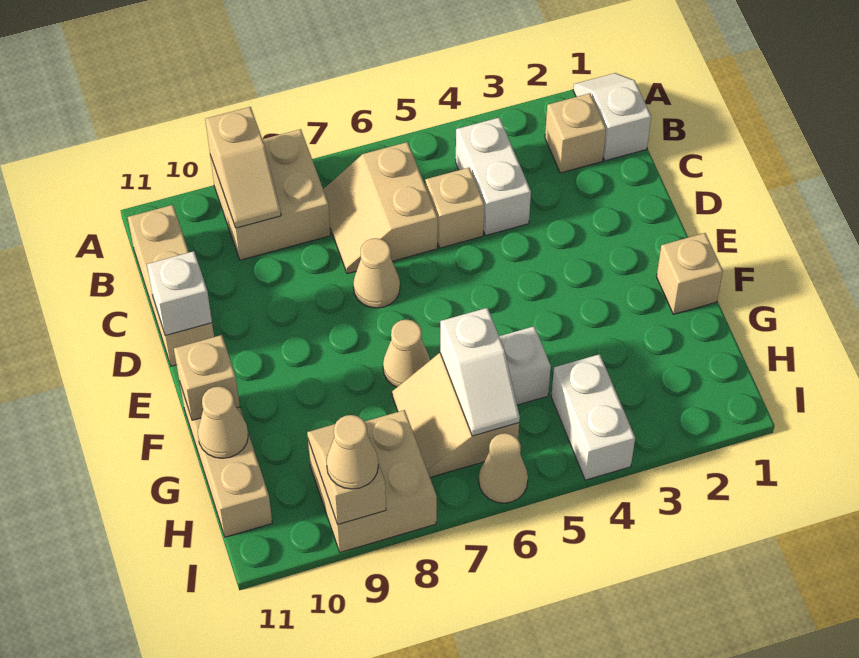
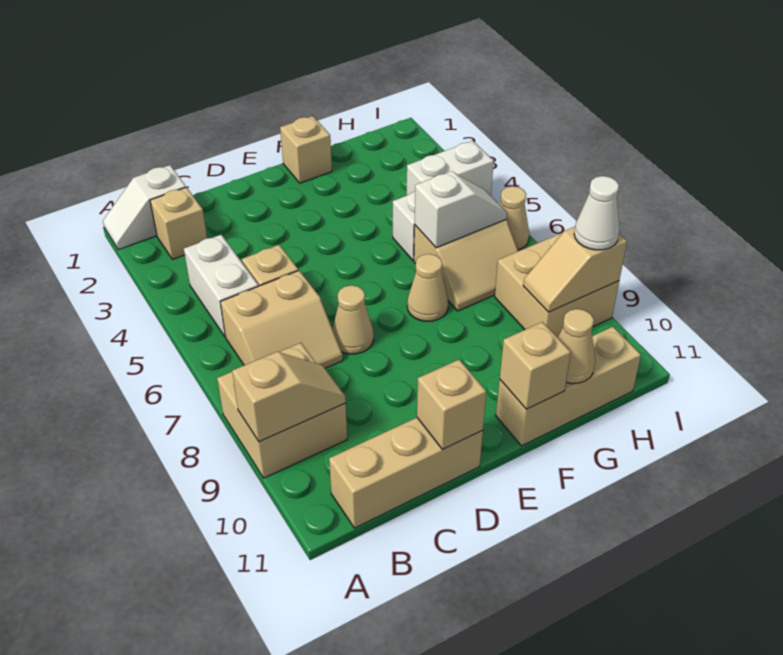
white brick B4:C4 level 1 -> white brick B4:B5 level 1
white brick D11 level 2 -> tan brick D11 level 2
tan cone I9 level 3 -> white cone I9 level 3

